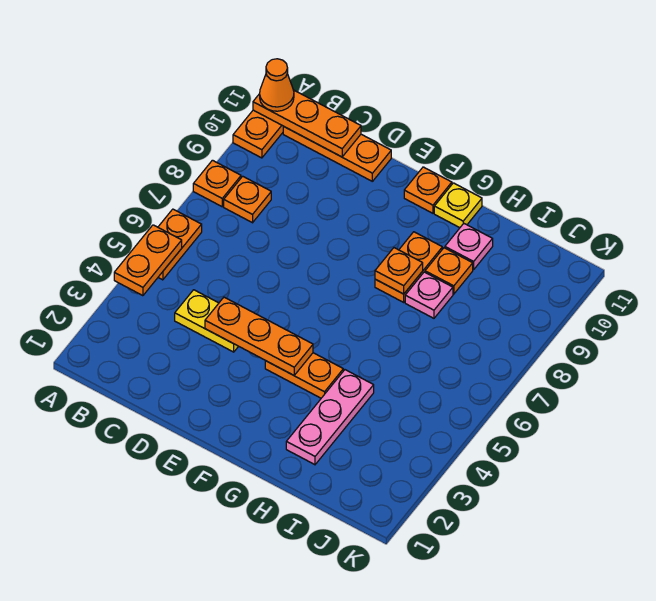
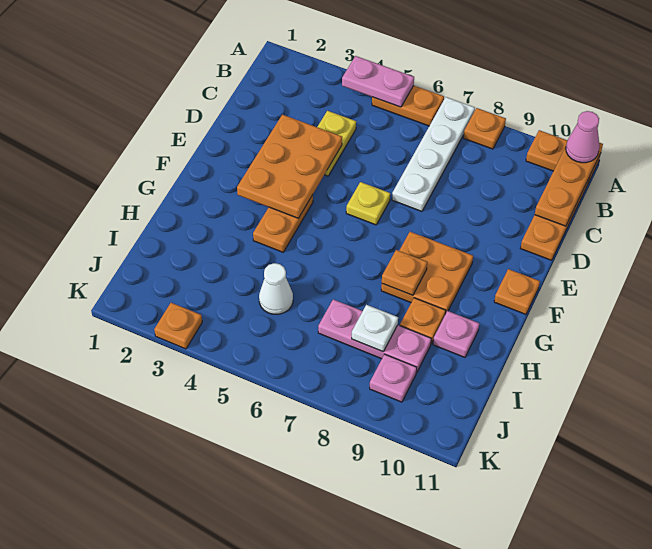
orange plate A4:A5 level 2 -> pink plate A4:A5 level 2
none -> white plate A7:D7 level 1
orange cone A11 level 3 -> pink cone A11 level 3
orange plate B8 level 1 -> orange plate K3 level 1
orange plate D4:F4 level 2 -> orange plate D3:F4 level 2
orange plate G8:G9 level 1 -> orange plate F8:G9 level 1
yellow plate G11 level 1 -> yellow plate E6 level 1
pink plate H2:H4 level 1 -> pink plate I7:I9 level 1
pink plate H8 level 1 -> pink plate J9 level 1
none -> white cone I5 level 1
none -> white plate I8 level 2

